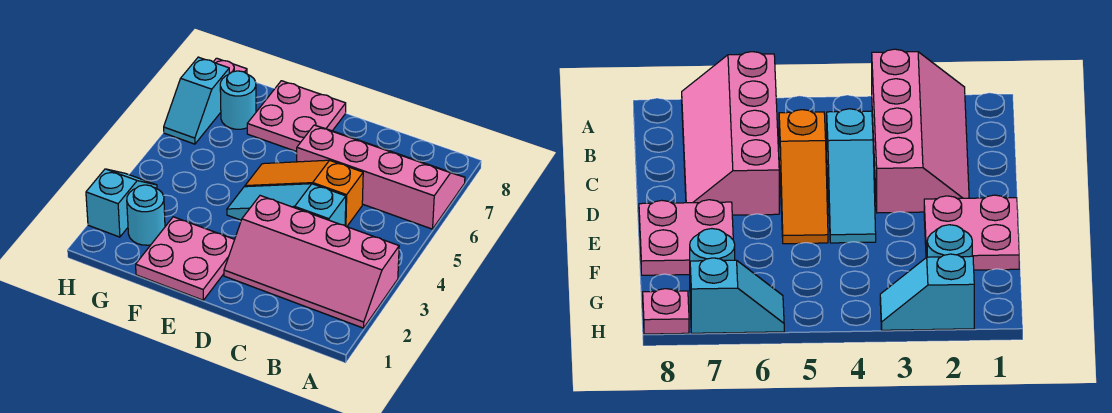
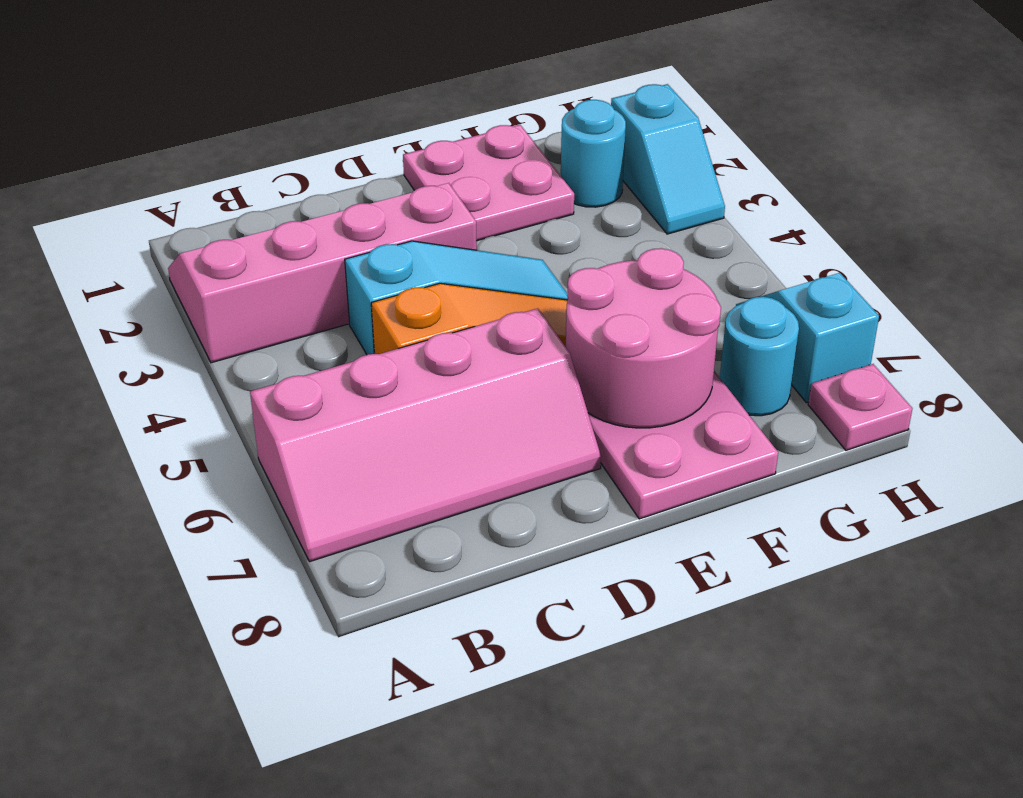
none -> pink round brick E6:F7 level 2

